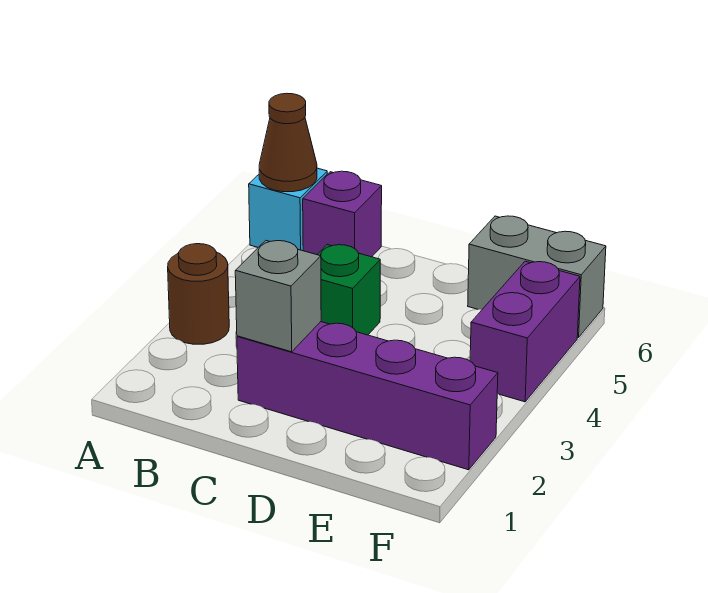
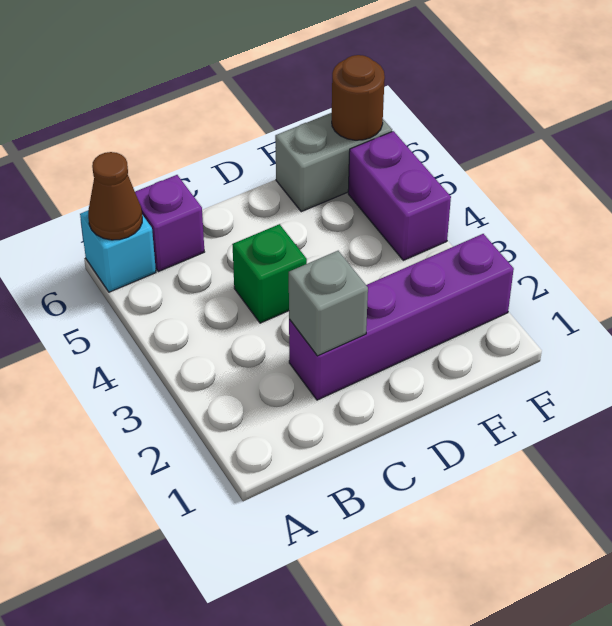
brown round brick A3 level 1 -> brown round brick F6 level 2

